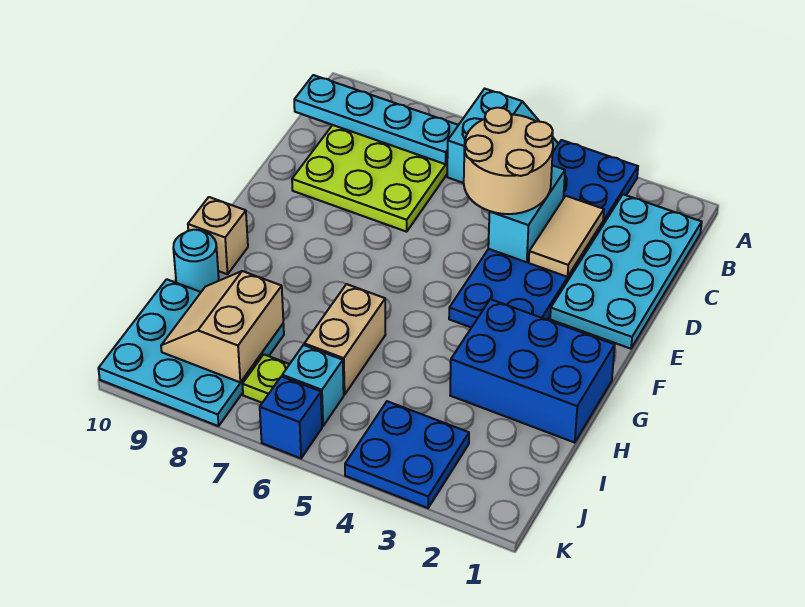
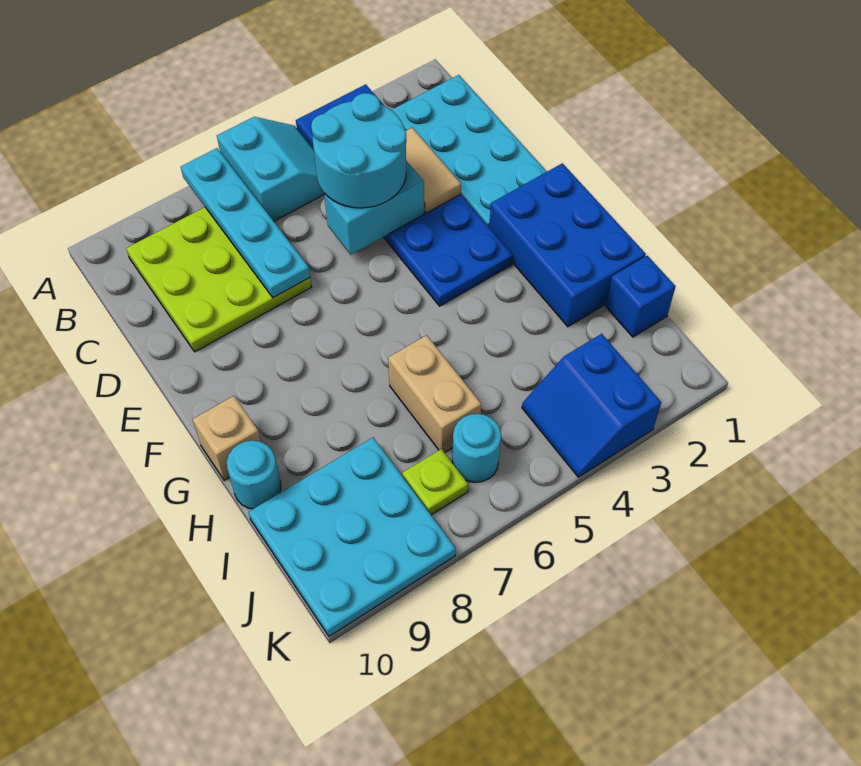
cyan plate B7:B10 level 2 -> cyan plate A7:D7 level 2
cyan brick C4:D4 level 2 -> cyan brick D4:D5 level 2
tan round brick C4:D5 level 3 -> cyan round brick C4:D5 level 3
blue brick G1:H3 level 1 -> blue brick F1:H2 level 1
tan slope I8:J9 level 2 top 8 -> none
blue plate J3:K4 level 1 -> blue slope J3:K4 level 1 top 3
cyan brick J6 level 1 -> cyan round brick J6 level 1
blue brick K6 level 1 -> blue brick I1 level 1

